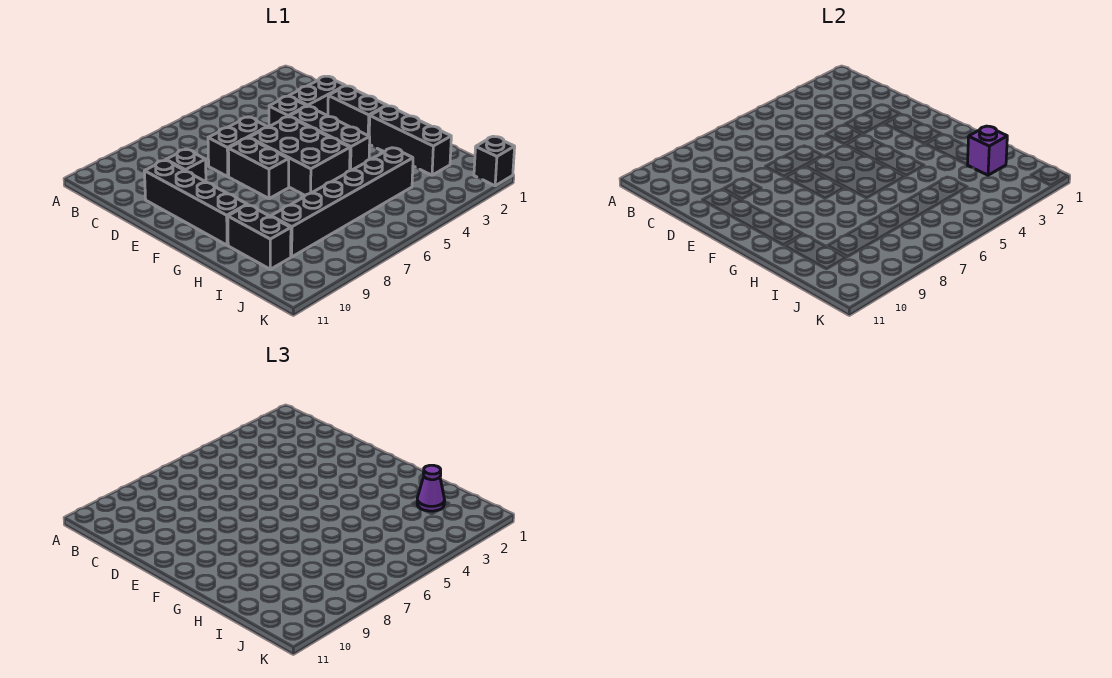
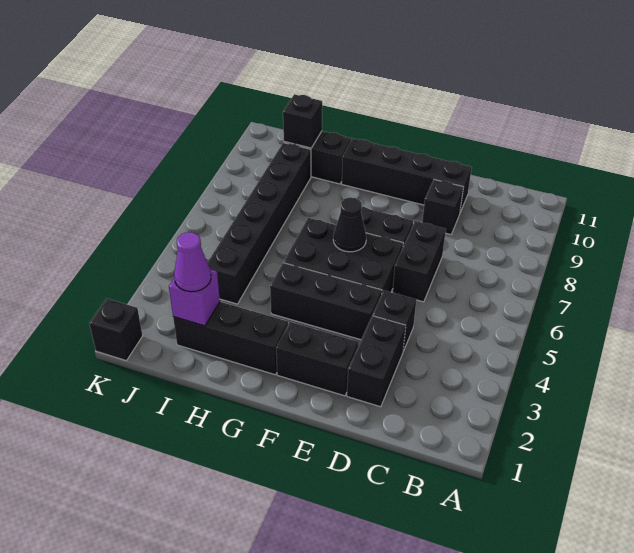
none -> black cone F6 level 2
none -> black brick I10 level 2

